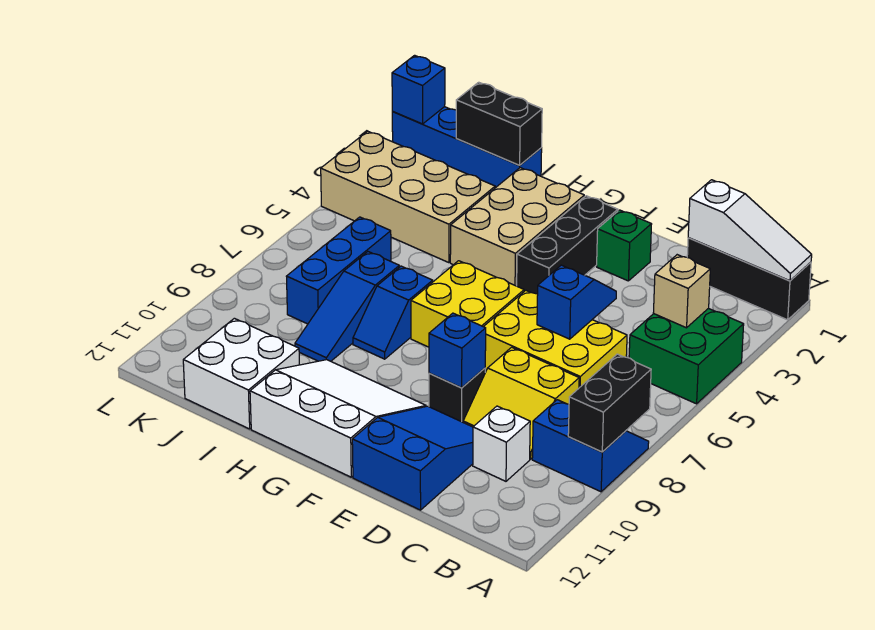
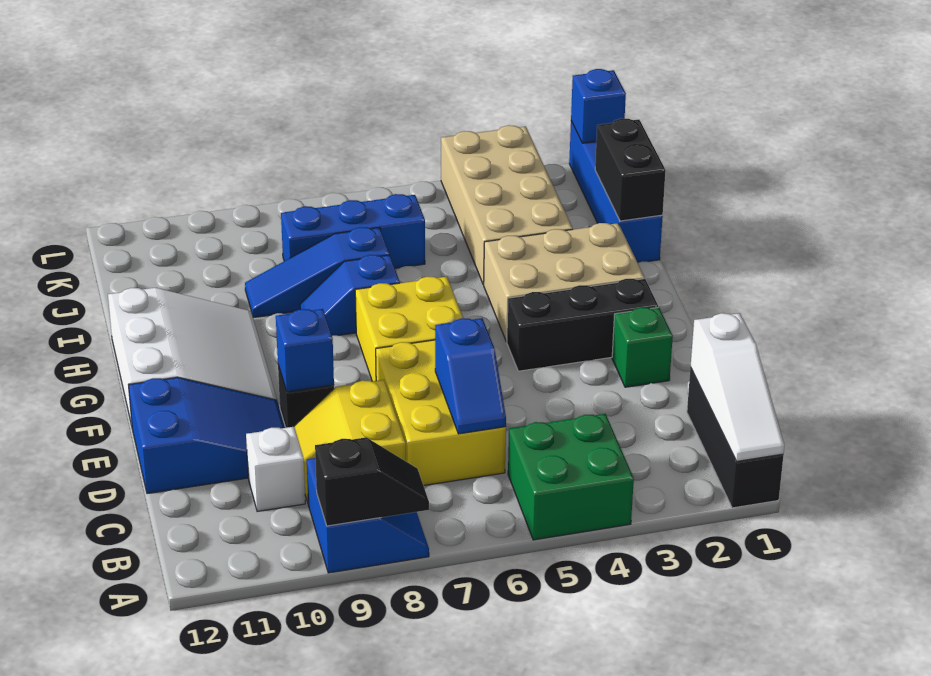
black brick A8:A9 level 2 -> black slope A8:A9 level 2 top 9
tan brick B4 level 2 -> none
blue slope D5:D6 level 2 top 6 -> blue slope C6:D6 level 2 top D
white brick I11:J12 level 1 -> none

